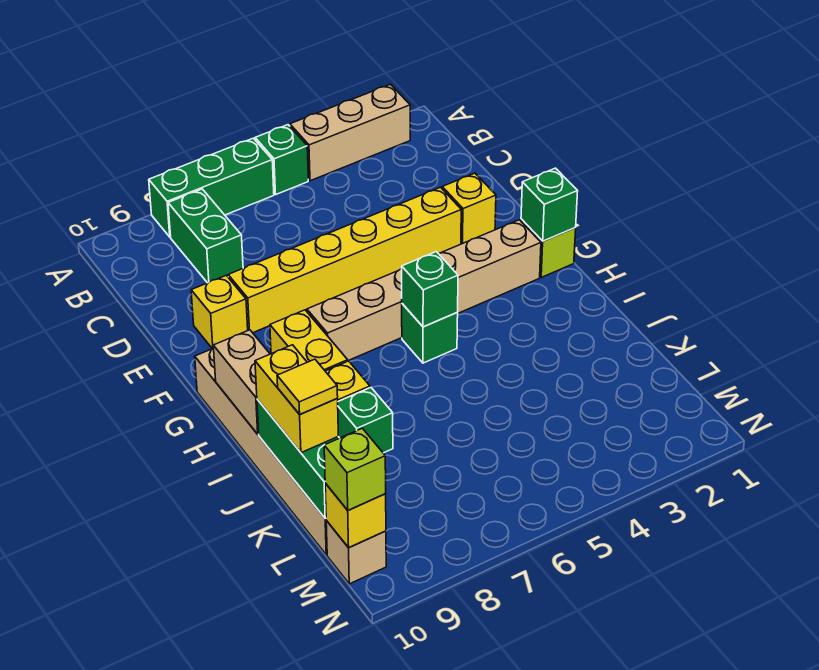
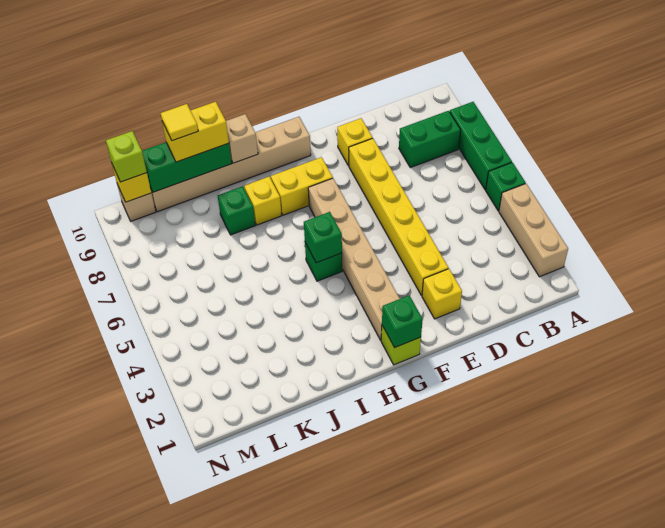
tan brick H10:I10 level 2 -> tan brick I10 level 2

